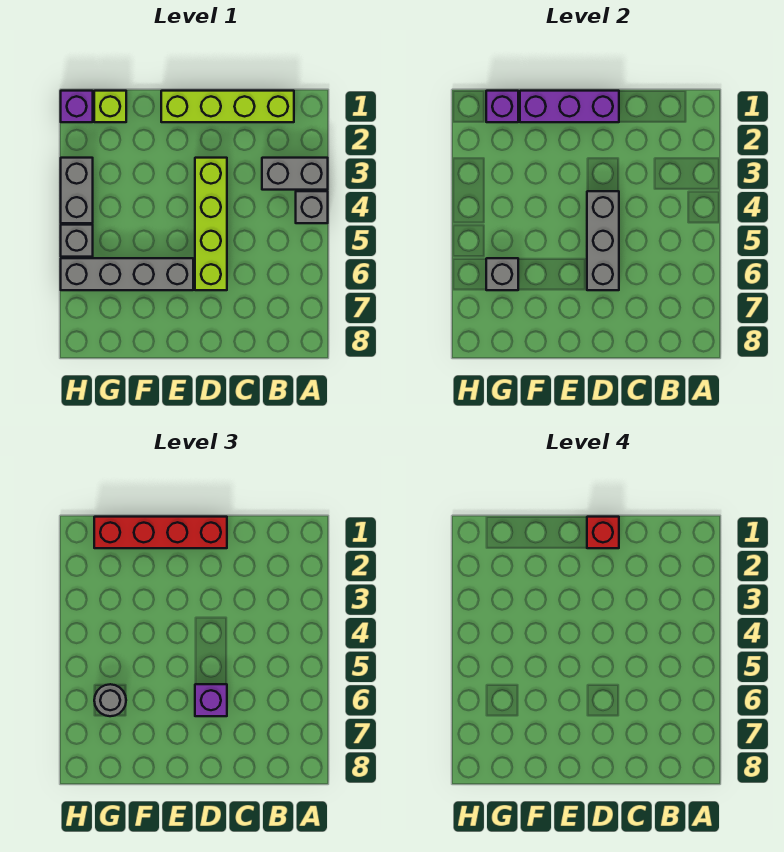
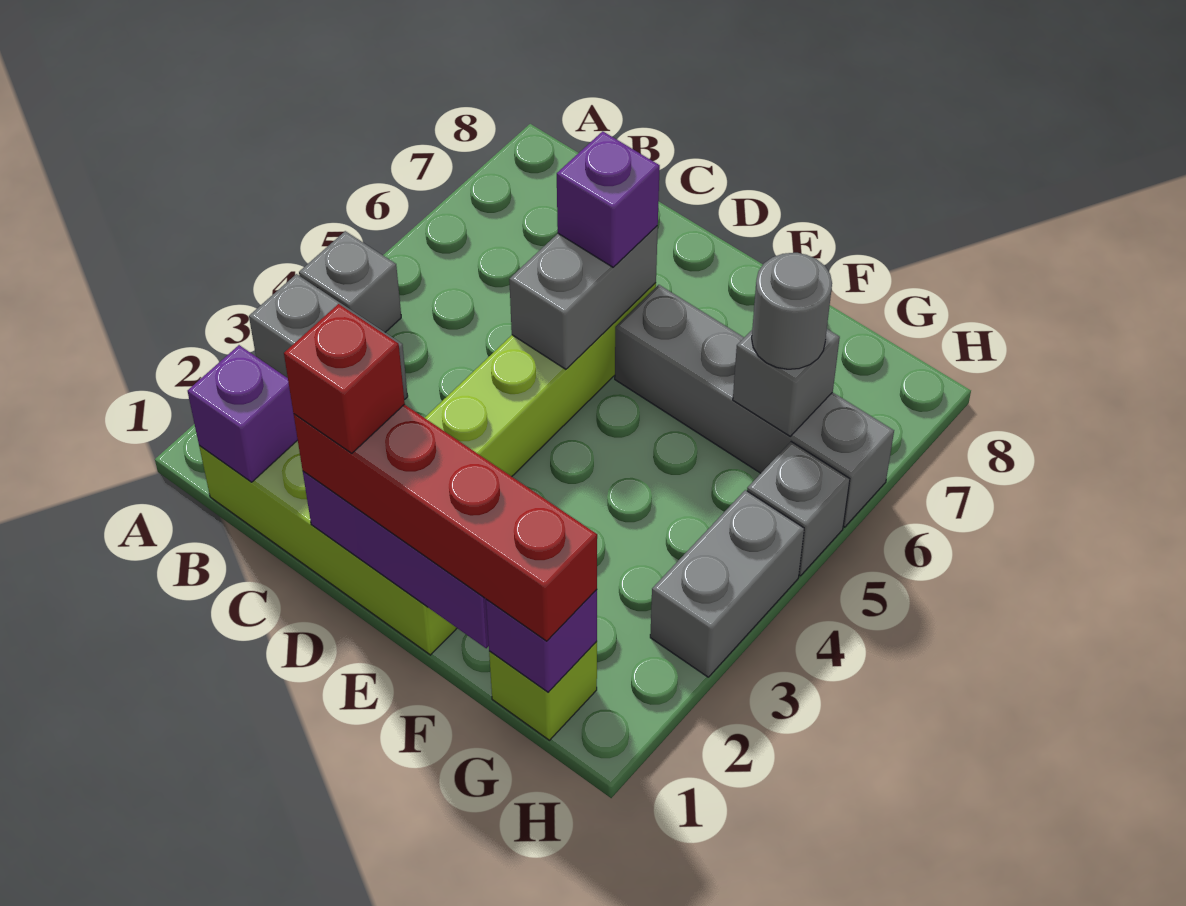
grey brick D4:D6 level 2 -> grey brick D5:D6 level 2
purple brick H1 level 1 -> purple brick B1 level 2

